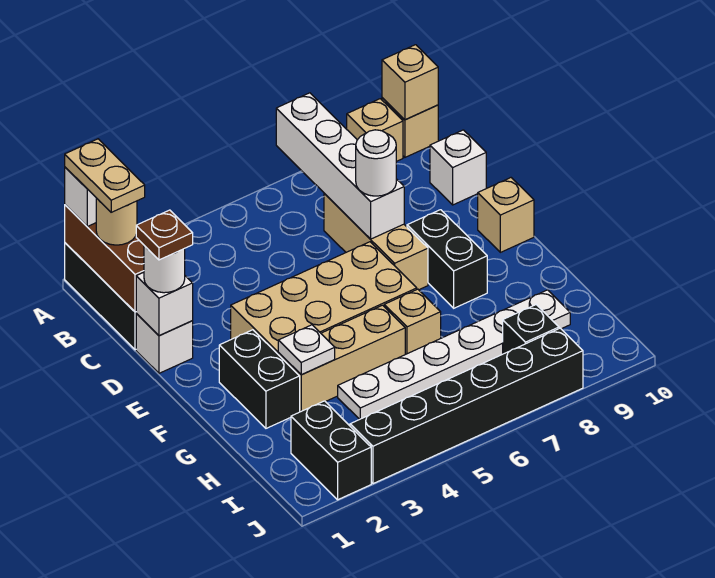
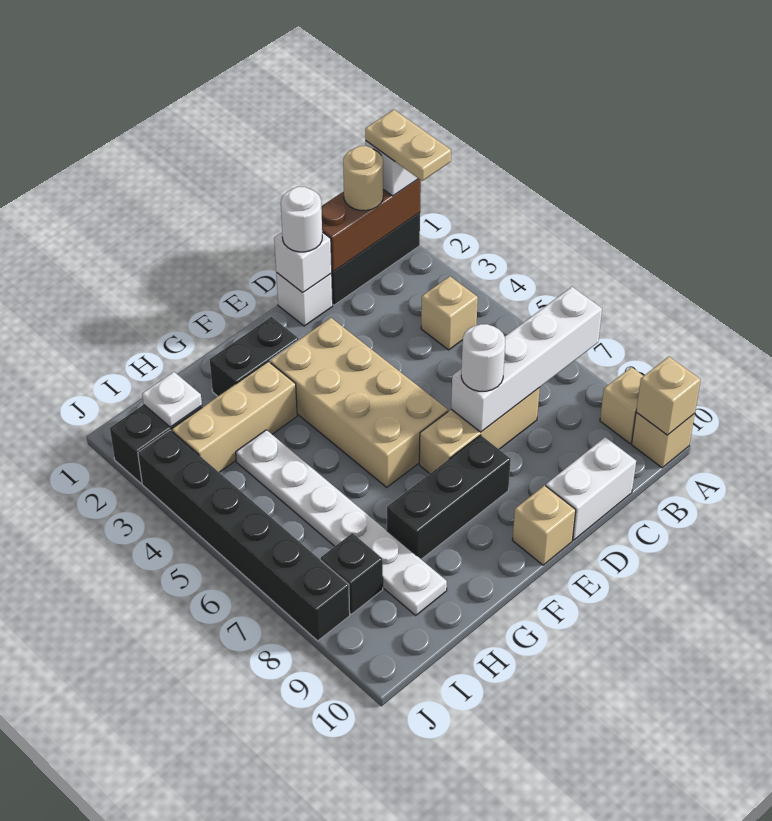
tan plate A1:B1 level 4 -> tan plate A1:A2 level 4
white brick C10 level 1 -> white brick C10:D10 level 1
brown plate D1 level 4 -> none
black brick E8:F8 level 1 -> black brick E8:G8 level 1
tan brick G3:G5 level 1 -> tan brick G3:I3 level 1
white plate G3 level 2 -> white plate I2 level 2
tan brick G6 level 1 -> tan brick B4 level 1

